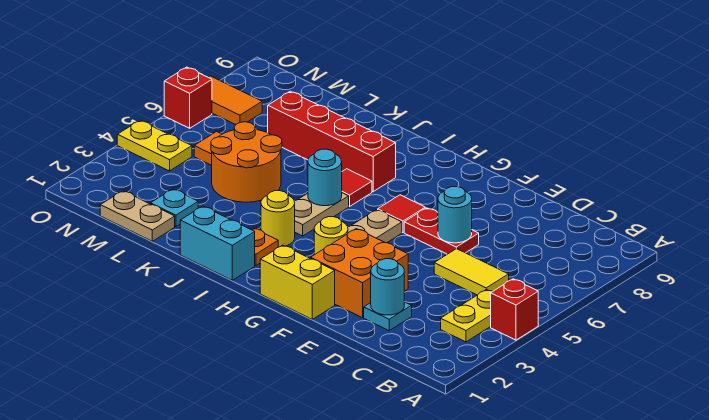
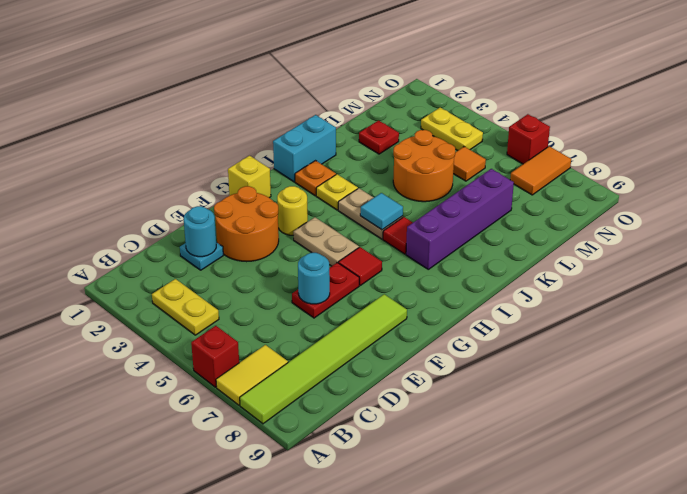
red brick A4 level 1 -> red brick A6 level 1
none -> lime tile A8:F8 level 1
yellow tile C5:D5 level 1 -> yellow tile A7:B7 level 1
orange brick E2:F3 level 1 -> orange round brick E2:F3 level 1
yellow brick F1:G1 level 1 -> yellow brick G1 level 1
yellow round brick I3 level 1 -> yellow plate I3 level 1
cyan round brick I5 level 2 -> cyan tile I5 level 2
red brick I7:L7 level 1 -> purple brick I7:L7 level 1
tan plate L1:M1 level 1 -> none
cyan plate L2 level 1 -> red plate L2 level 1
yellow plate N4:O4 level 1 -> yellow plate N3:N4 level 1

